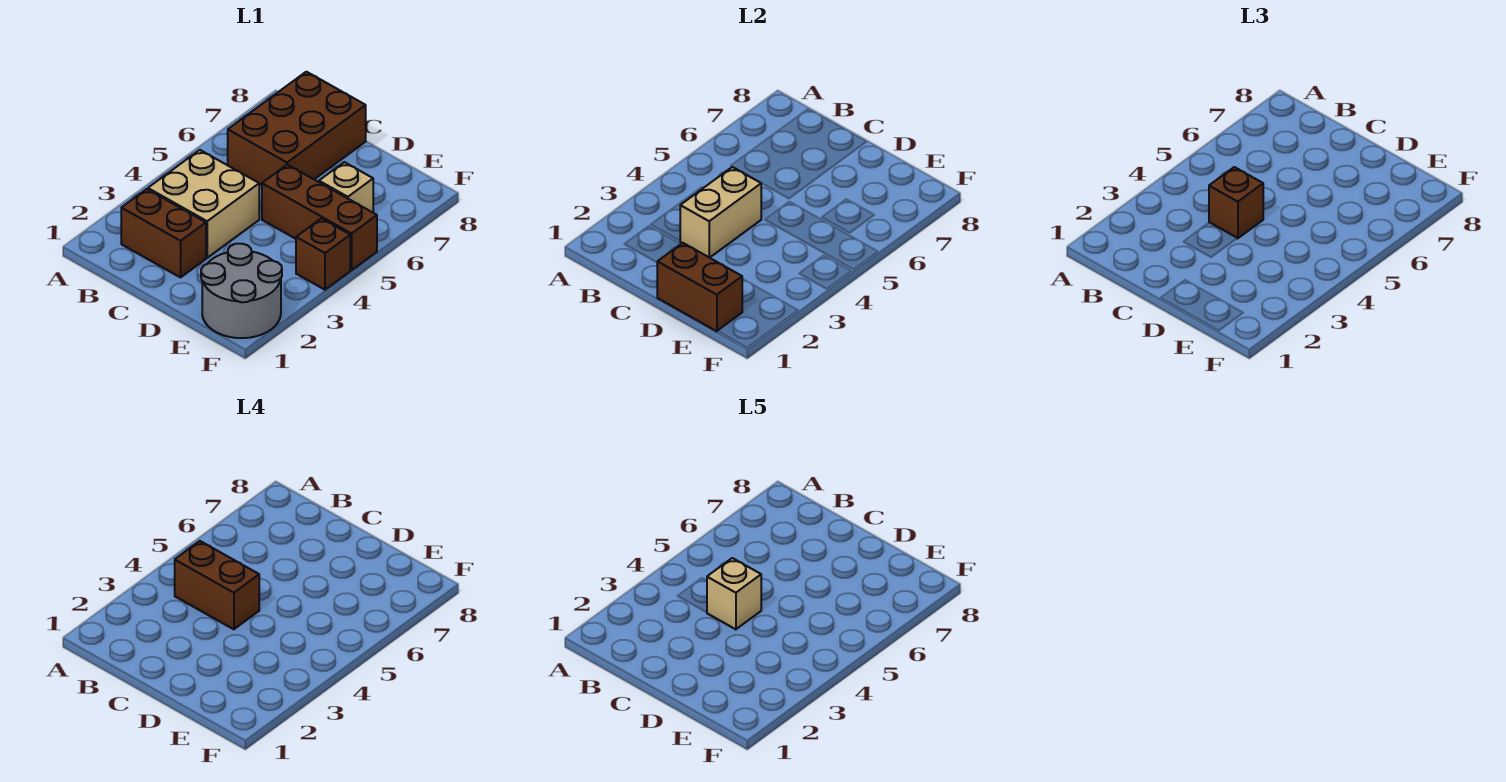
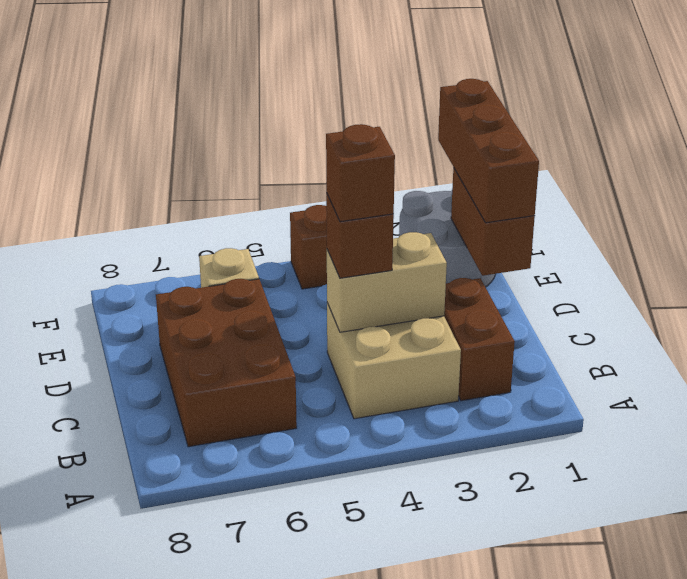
brown brick B4:C4 level 4 -> brown brick C4 level 4
brown brick B6:C8 level 1 -> brown brick B6:D7 level 1
tan brick C4 level 5 -> none
brown brick D5:F5 level 1 -> brown brick D1:F1 level 3

